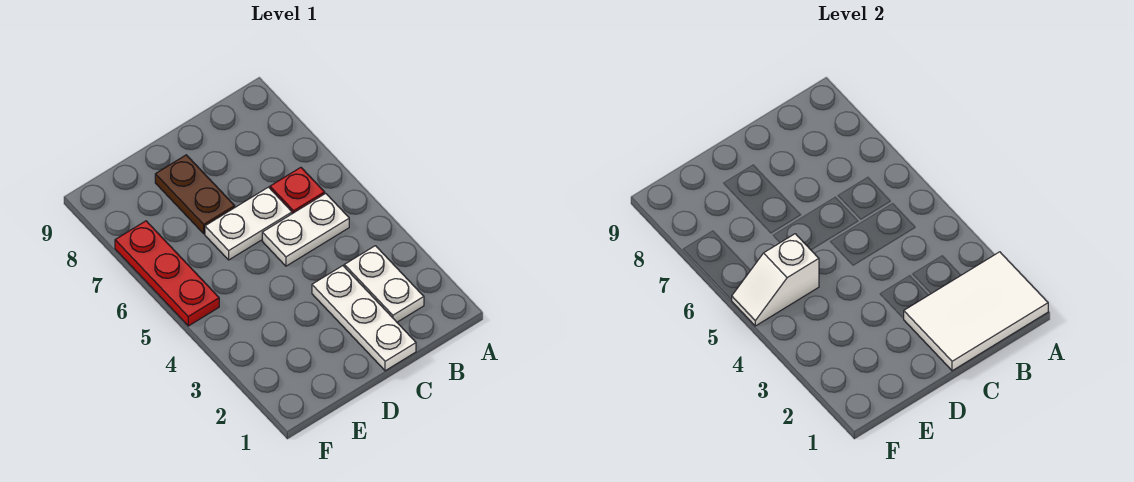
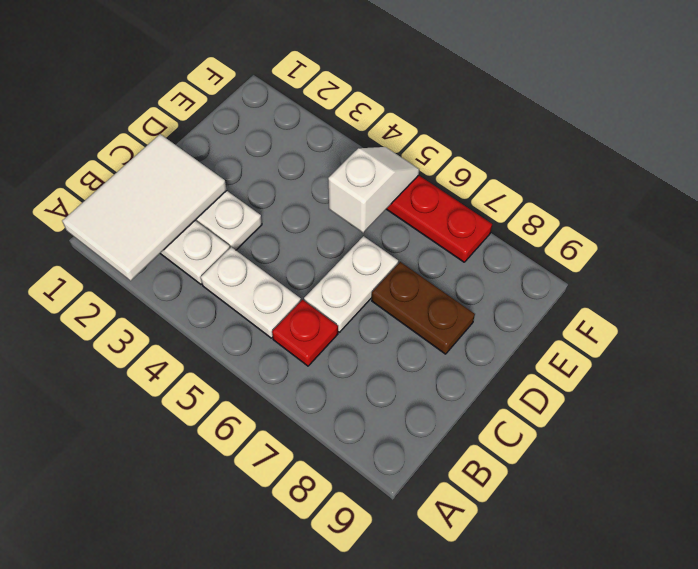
white plate B5:C5 level 1 -> white plate B4:B5 level 1

